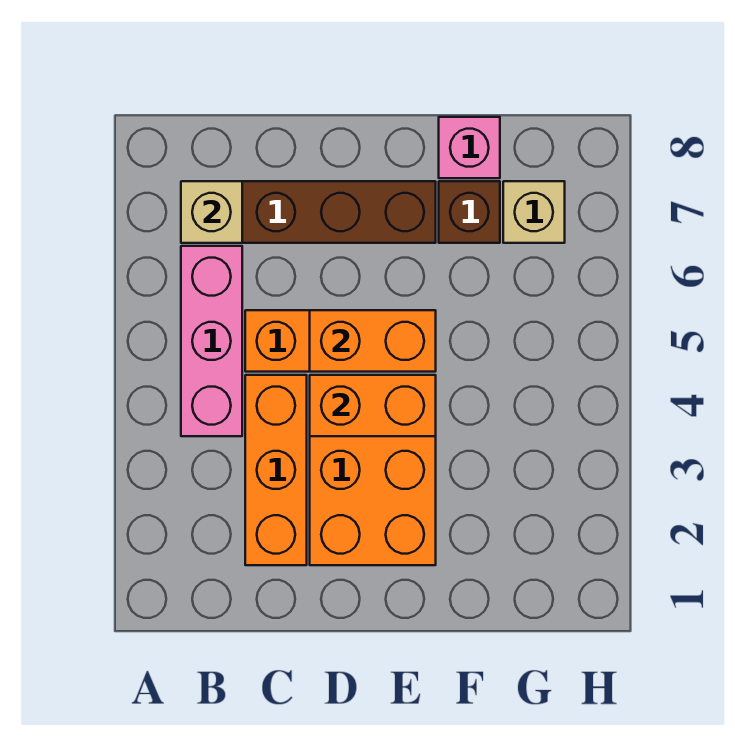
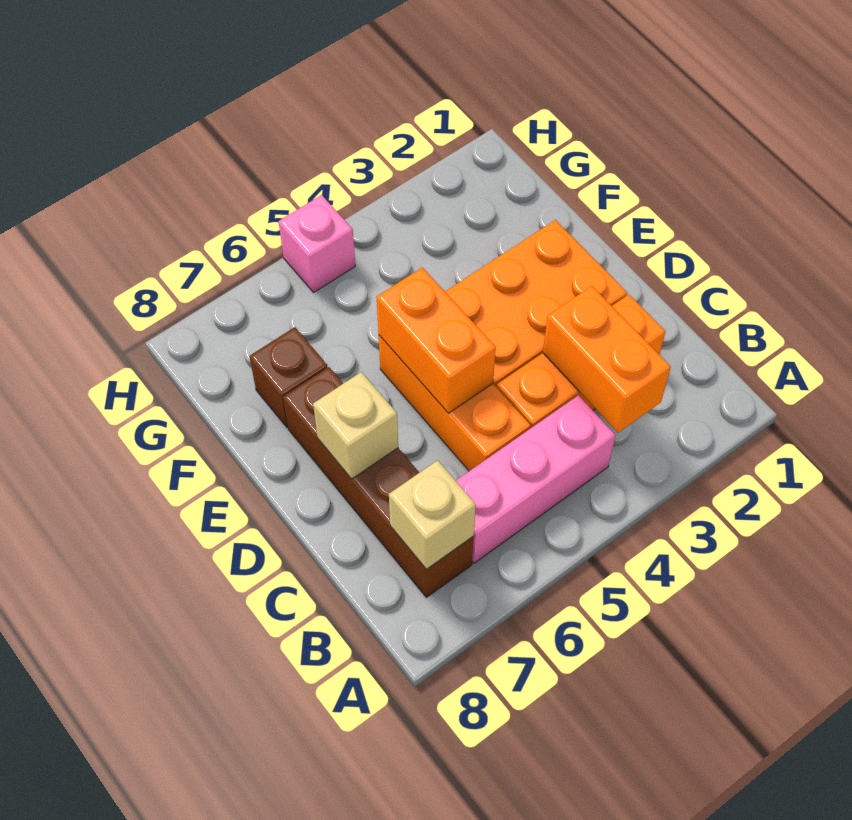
orange brick D4:E4 level 2 -> orange brick B3:C3 level 2
pink brick F8 level 1 -> pink brick H5 level 1
tan brick G7 level 1 -> tan brick D7 level 2

